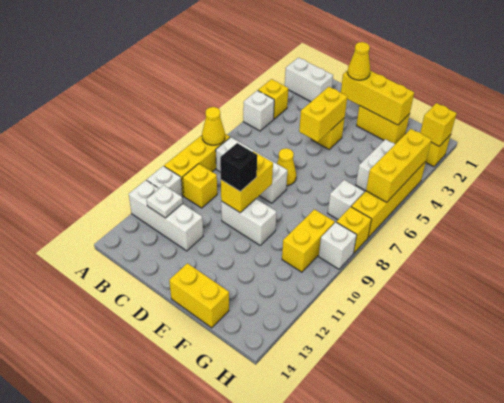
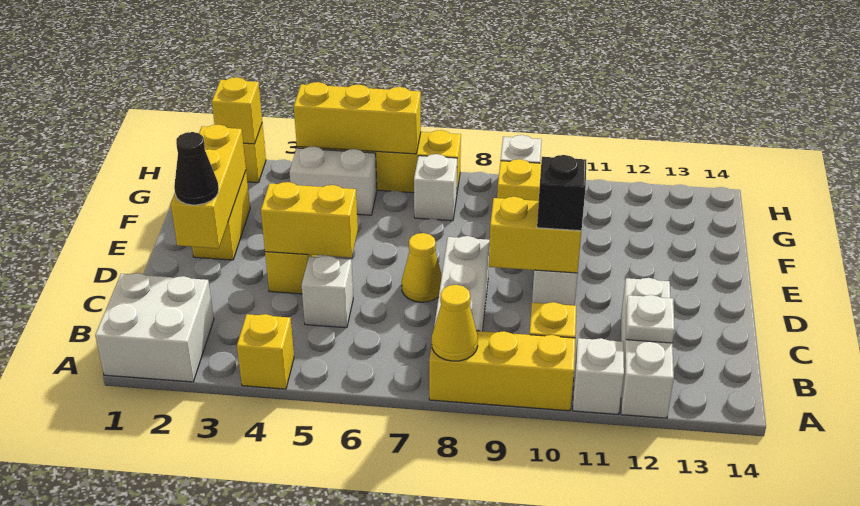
white brick A2:B2 level 1 -> white brick A1:B2 level 1
white brick A5 level 1 -> white brick C5 level 1
yellow cone D2 level 3 -> black cone D2 level 3
yellow brick E14:F14 level 1 -> none
yellow brick H8 level 1 -> none

